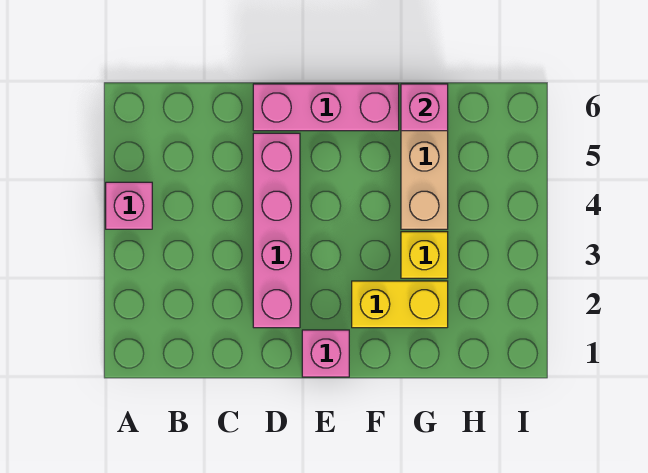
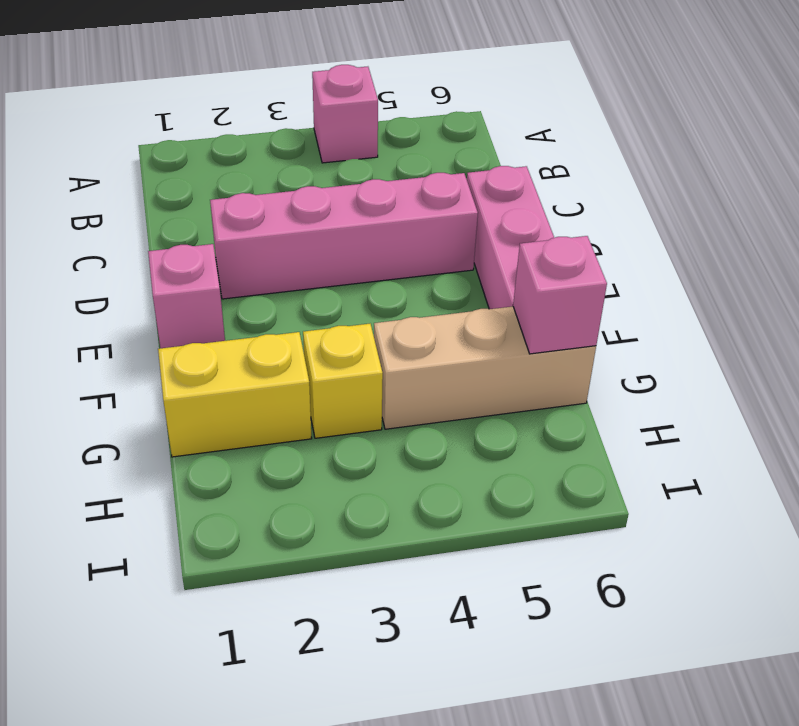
yellow brick F2:G2 level 1 -> yellow brick G1:G2 level 1

